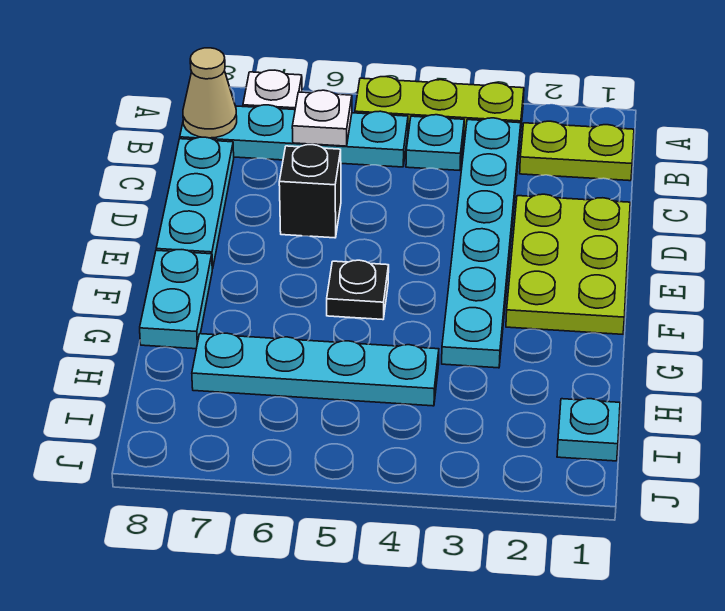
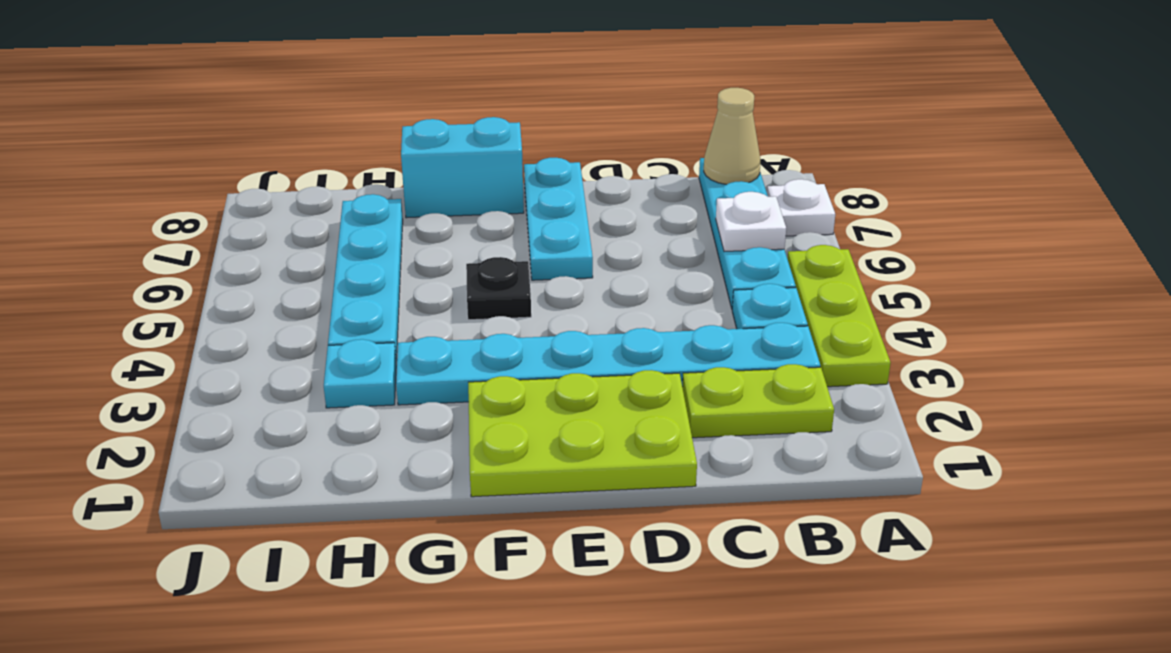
lime plate B1:B2 level 1 -> lime plate B2:C2 level 1
cyan plate C8:E8 level 1 -> cyan plate E6:E8 level 1
black brick D6 level 1 -> none
cyan plate F8:G8 level 1 -> cyan brick F8:G8 level 1
cyan plate I1 level 1 -> cyan plate H3 level 1

